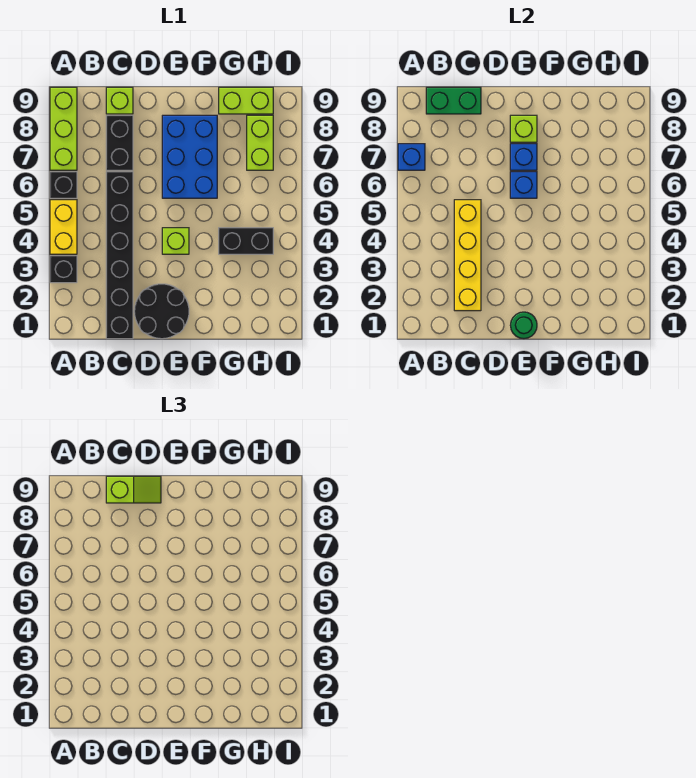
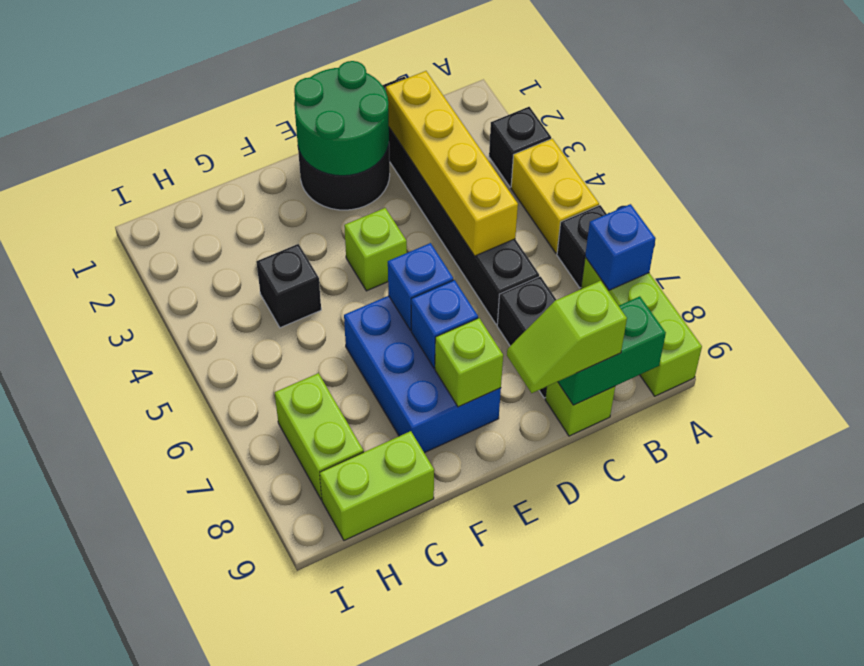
green round brick E1 level 2 -> green round brick D1:E2 level 2
black brick G4:H4 level 1 -> black brick G4 level 1

